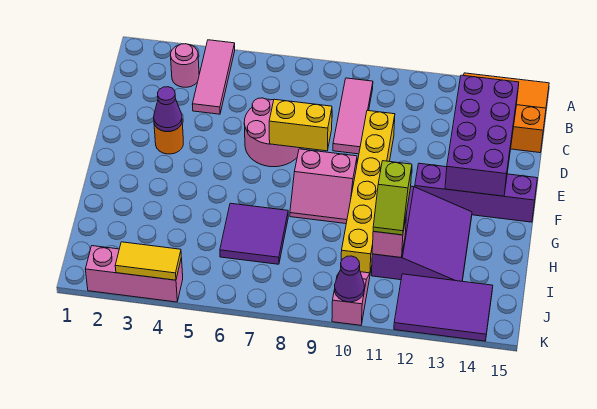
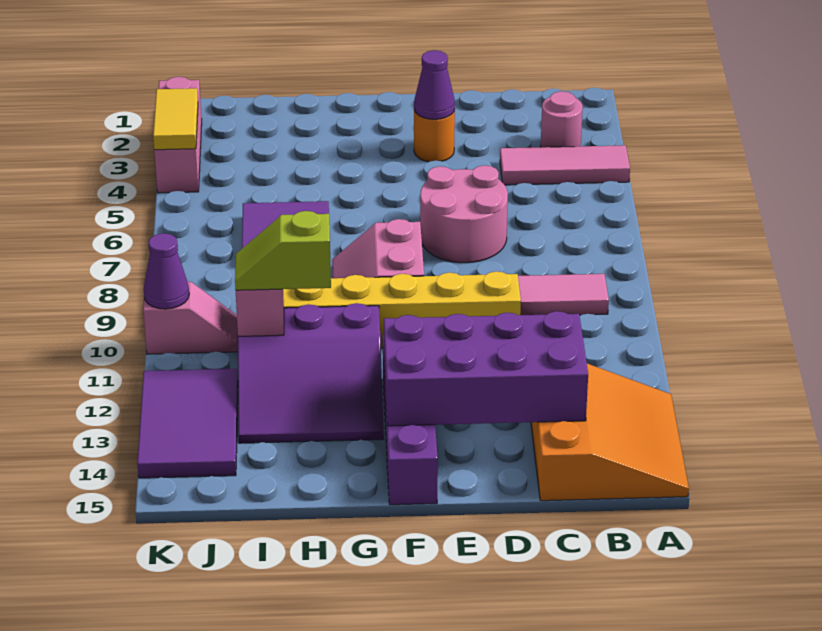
yellow brick E7:E8 level 2 -> none

